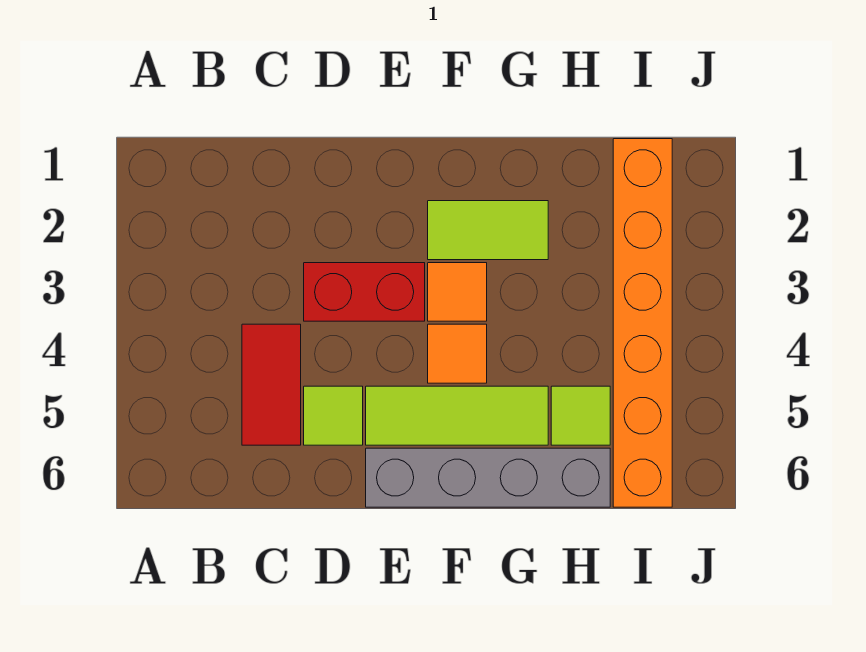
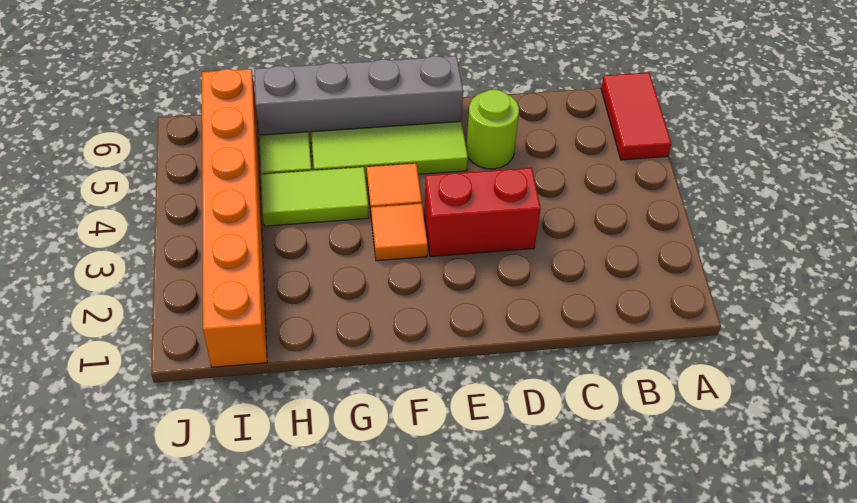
red tile C4:C5 level 1 -> red tile A5:A6 level 1
lime tile D5 level 1 -> lime round brick D5 level 1
lime tile F2:G2 level 1 -> lime tile G4:H4 level 1

